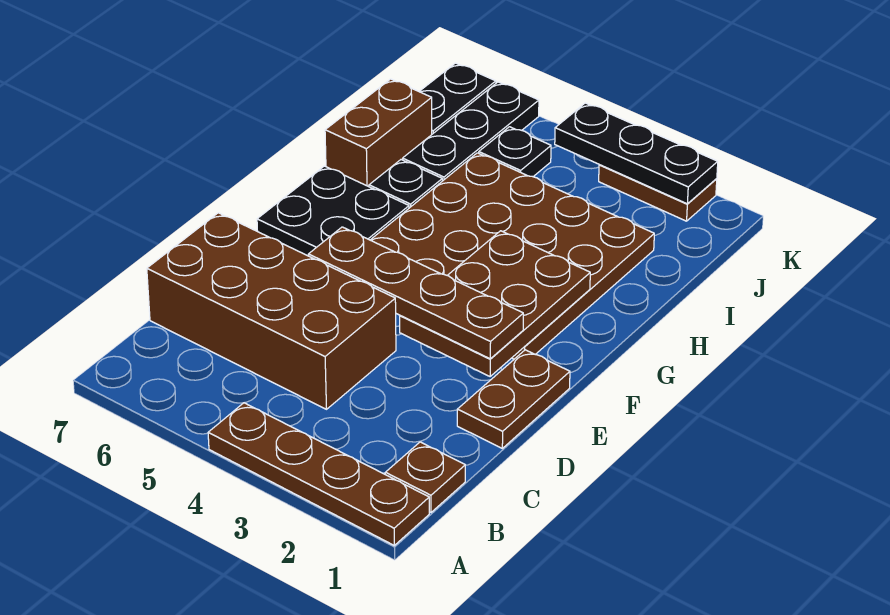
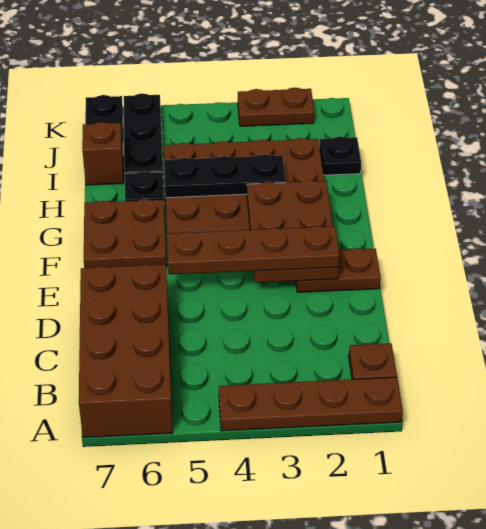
brown brick C4:D7 level 1 -> brown brick A6:D7 level 1
brown plate D1:E1 level 1 -> brown plate E1:E2 level 1
black plate F6:G7 level 1 -> brown plate F6:G7 level 1
brown brick H7:I7 level 1 -> brown brick I7 level 1
black plate J5 level 1 -> black plate I1 level 1
black plate K2:K4 level 2 -> black plate H3:H5 level 2

